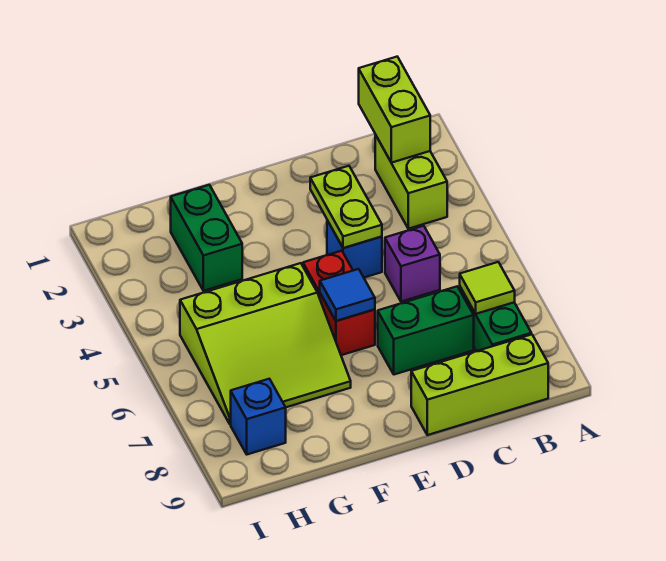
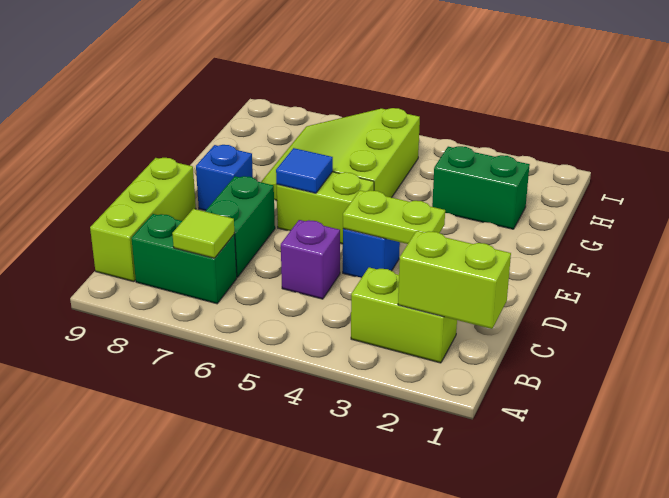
red brick E5:E6 level 1 -> lime brick E5:E6 level 1
blue brick H8 level 1 -> blue brick E8 level 1

